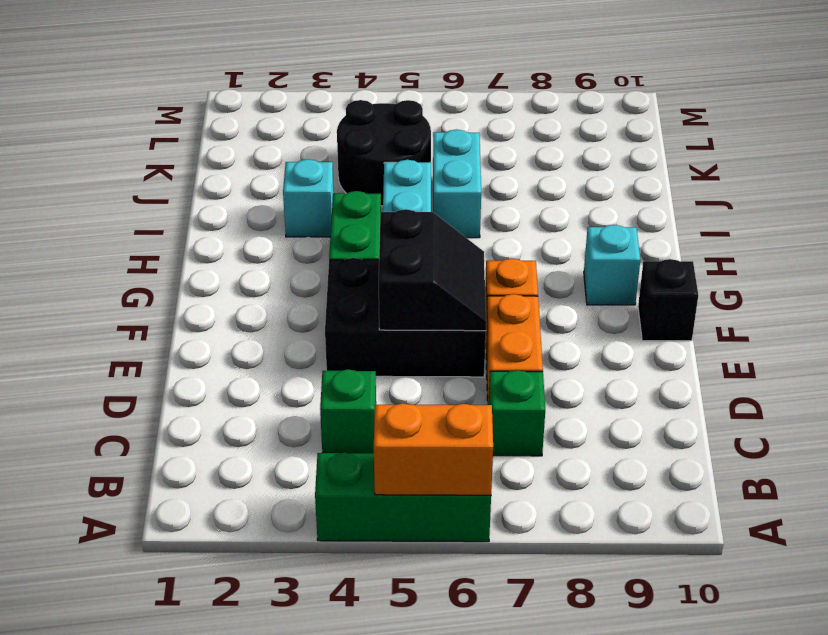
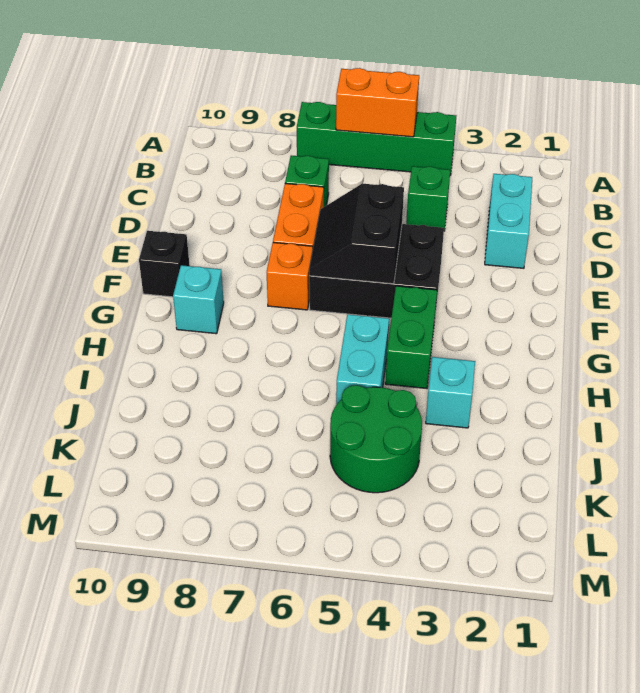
green brick A4:A6 level 1 -> green brick A4:A7 level 1
cyan brick I6:J6 level 1 -> cyan brick C2:D2 level 1
black round brick J4:K5 level 1 -> green round brick J4:K5 level 1

